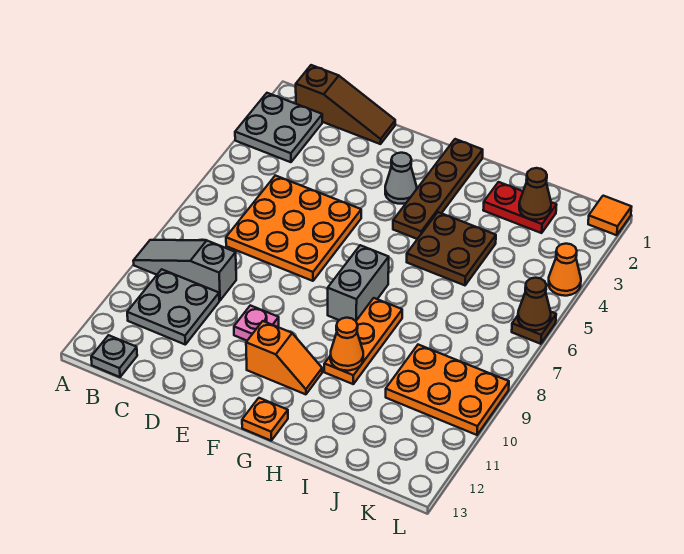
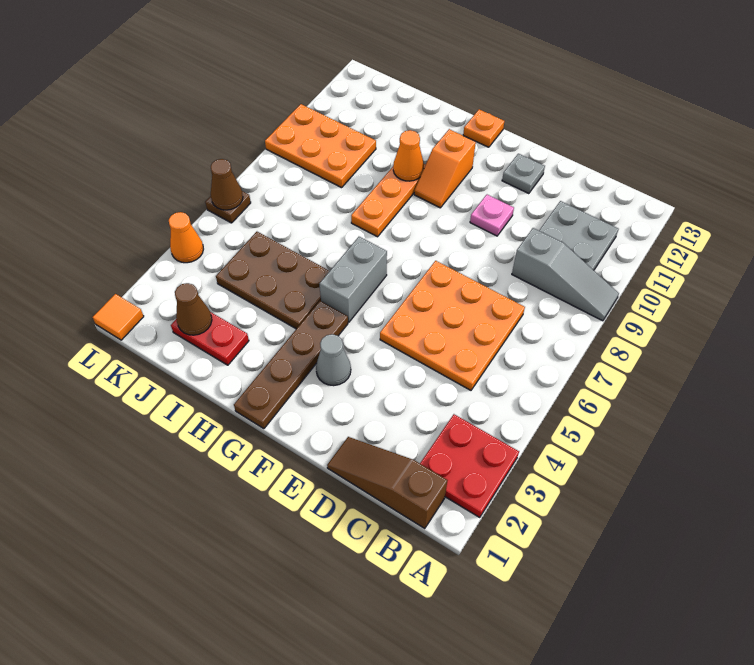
grey plate A2:B3 level 1 -> red plate A2:B3 level 1
grey plate B13 level 1 -> grey plate E12 level 1
orange slope F11:G11 level 1 top F -> orange slope G10:G11 level 1 top 11
grey brick G7:G8 level 1 -> grey brick G5:G6 level 1
brown plate H4:I5 level 1 -> brown plate H4:J5 level 1

